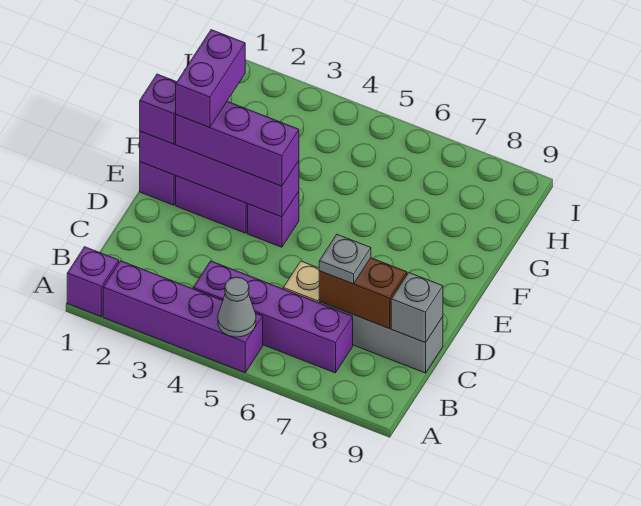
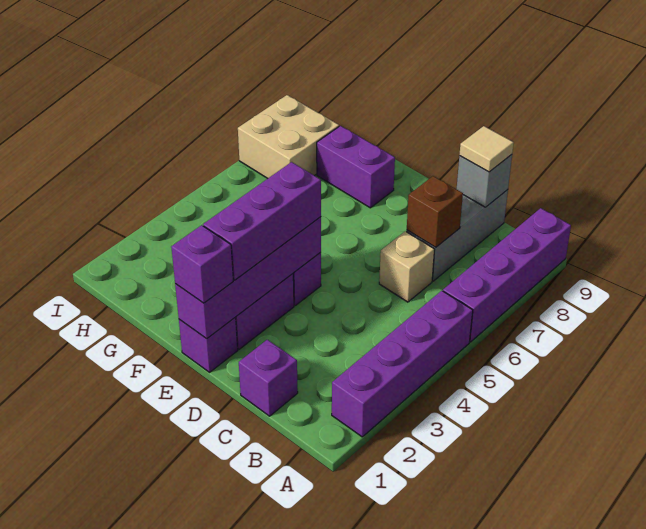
purple brick A1 level 1 -> purple brick C1 level 1
grey cone A5 level 2 -> none
purple brick B4:B7 level 1 -> purple brick A6:A9 level 1
brown brick C7:C8 level 2 -> brown brick C7 level 2
grey plate C7 level 3 -> none
none -> tan tile C9 level 3
purple brick E2:F2 level 4 -> purple brick F8:G8 level 1
none -> tan brick H7:I8 level 1

